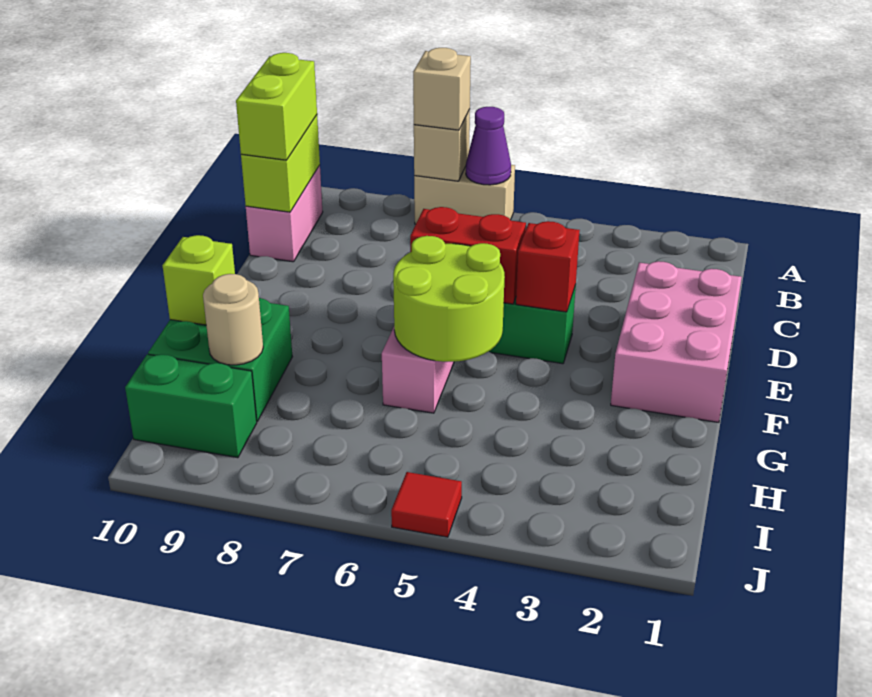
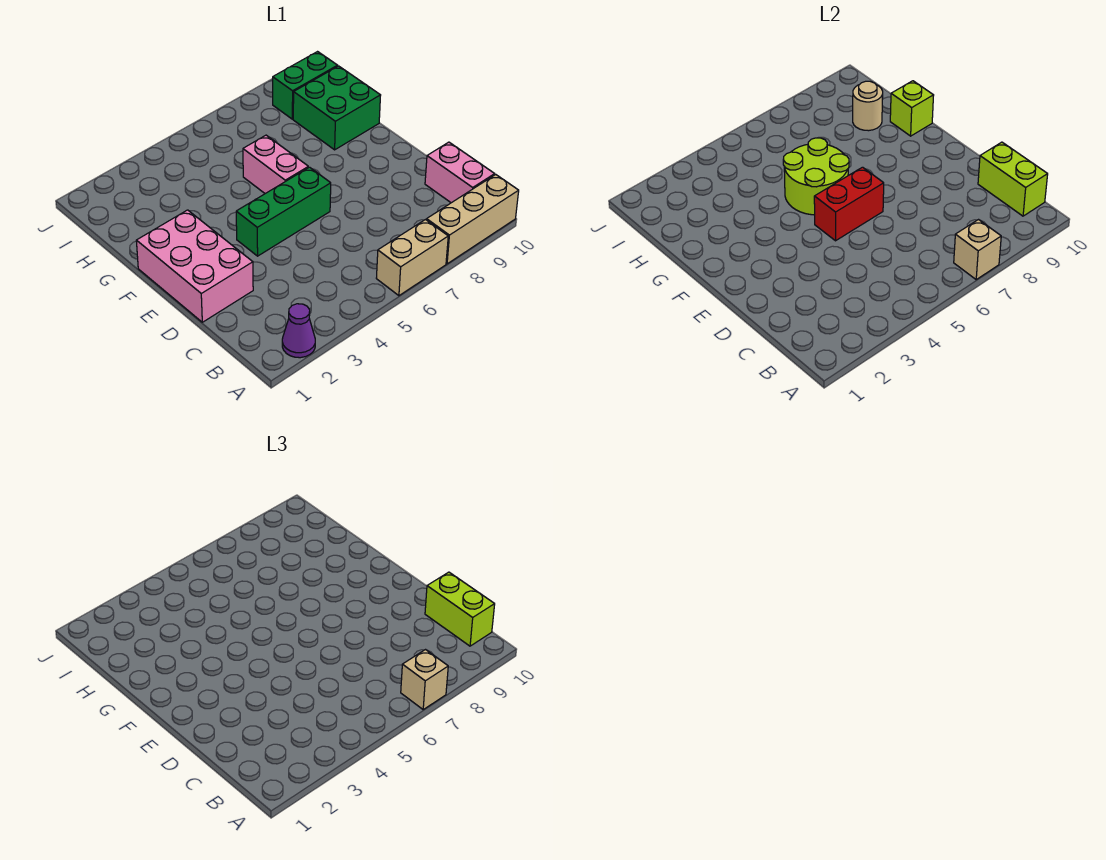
purple cone A6 level 2 -> purple cone A2 level 1
none -> tan brick A8:A10 level 1
red brick E4 level 2 -> none
red tile J5 level 1 -> none

